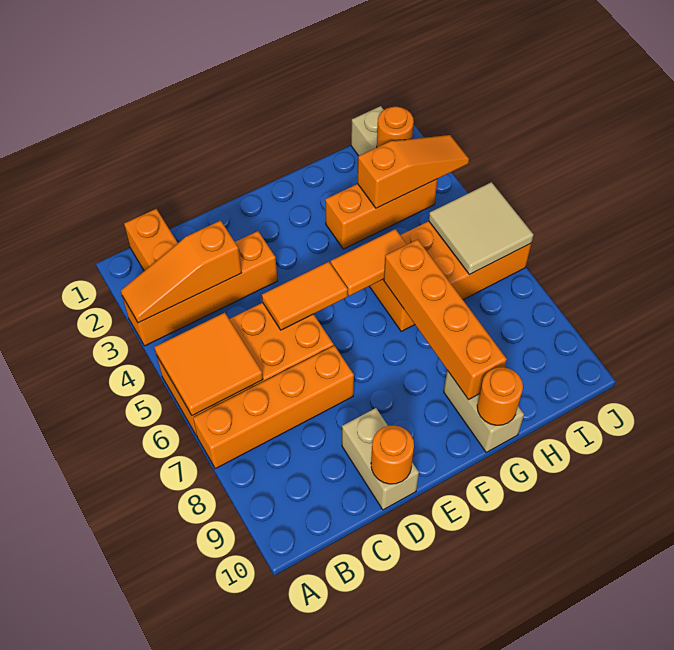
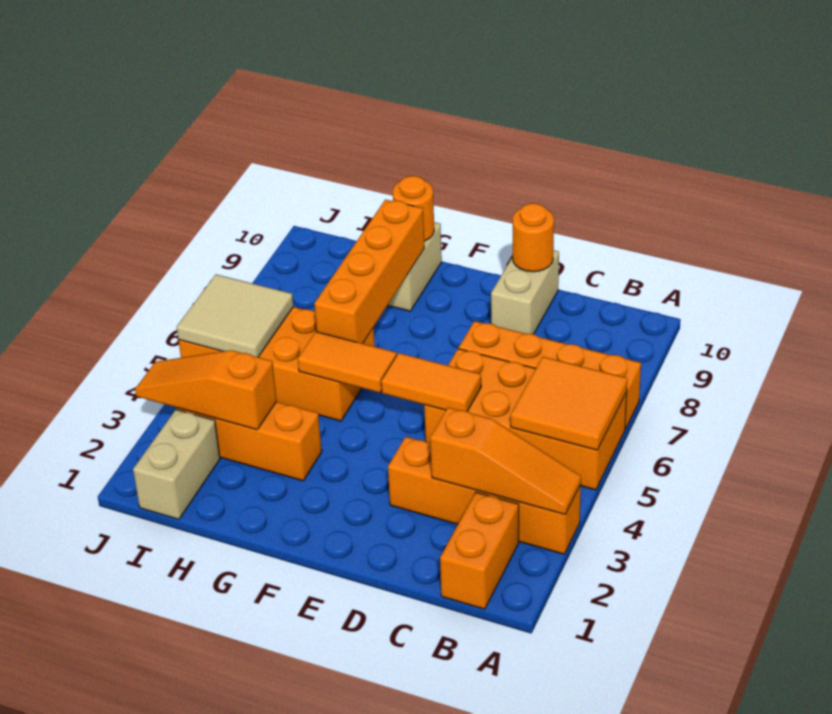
orange round brick I2 level 2 -> none

